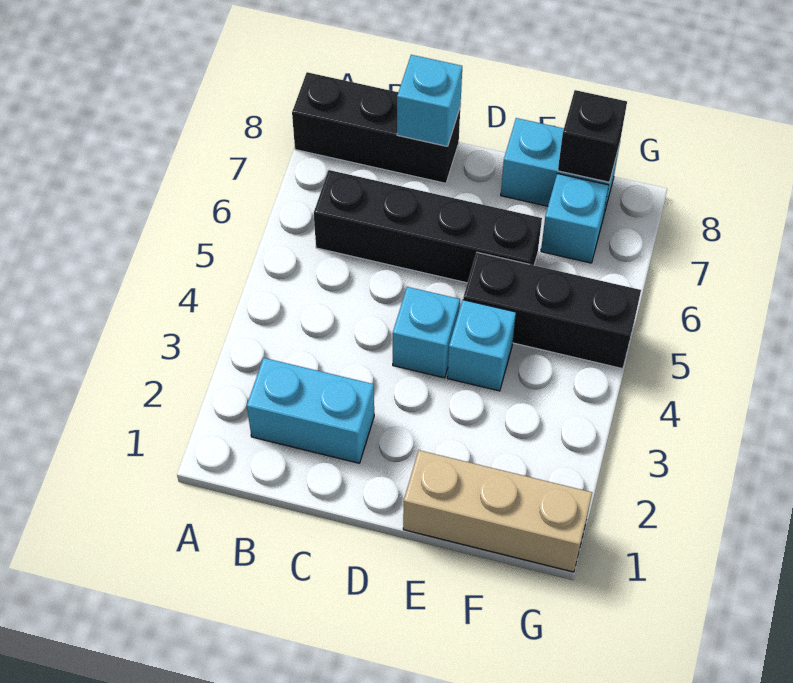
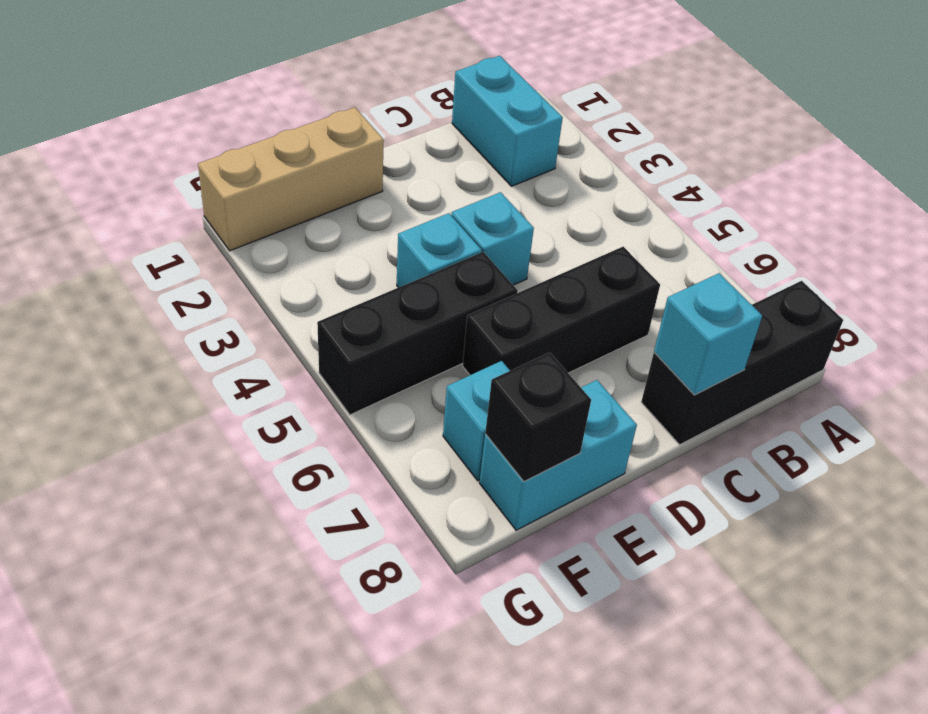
cyan brick B2:C2 level 1 -> cyan brick B1:B2 level 1
black brick B6:E6 level 1 -> black brick C6:E6 level 1

